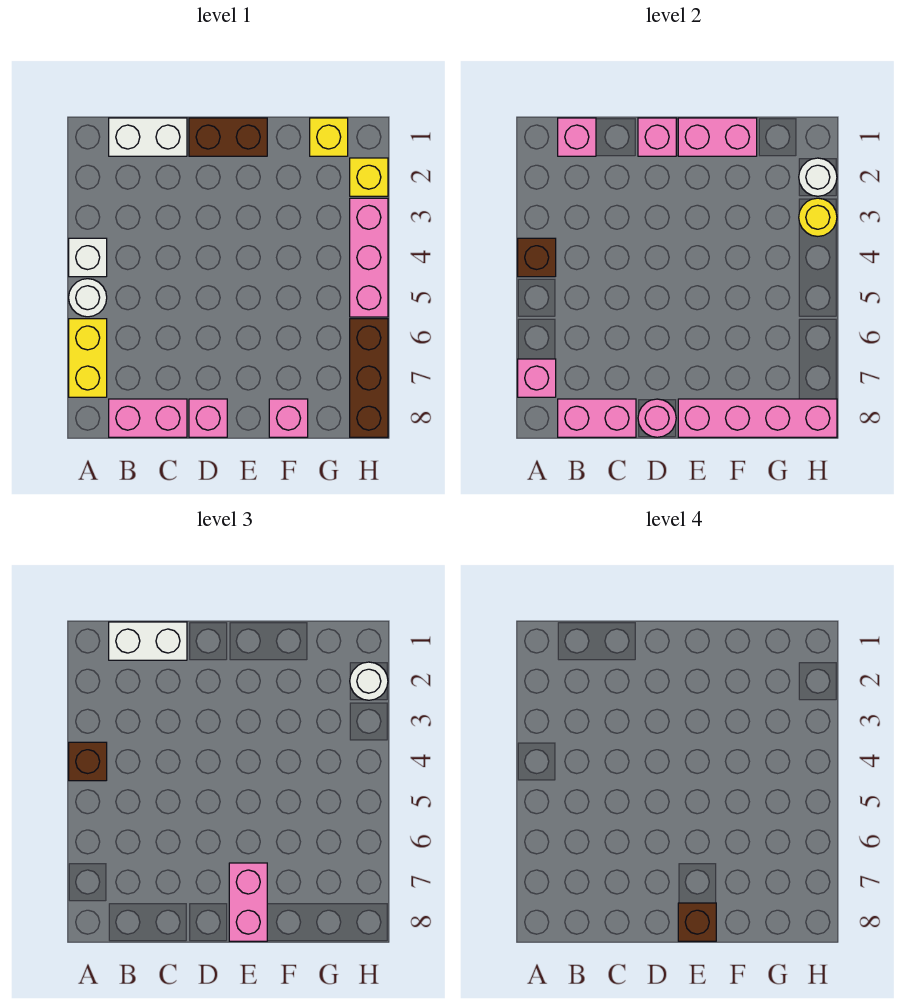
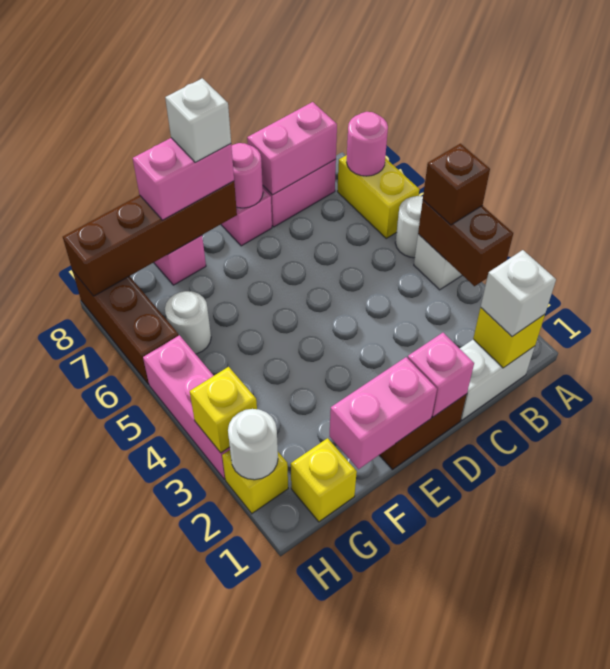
brown brick A4 level 2 -> brown brick A3:A4 level 2
pink brick A7 level 2 -> pink round brick A7 level 2
pink brick B1 level 2 -> yellow brick B1 level 2
white brick B1:C1 level 3 -> white brick B1 level 3
pink brick E7:E8 level 3 -> pink brick E8:F8 level 3
pink brick E8:H8 level 2 -> brown brick E8:H8 level 2
brown brick E8 level 4 -> white brick E8 level 4
white round brick H2 level 3 -> white round brick G6 level 1
yellow round brick H3 level 2 -> yellow brick H3 level 2

